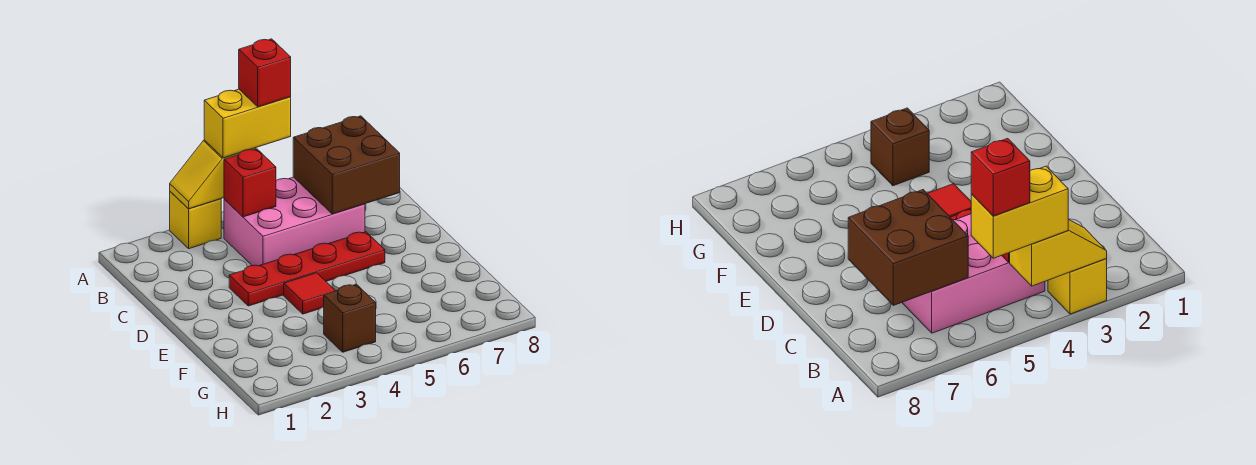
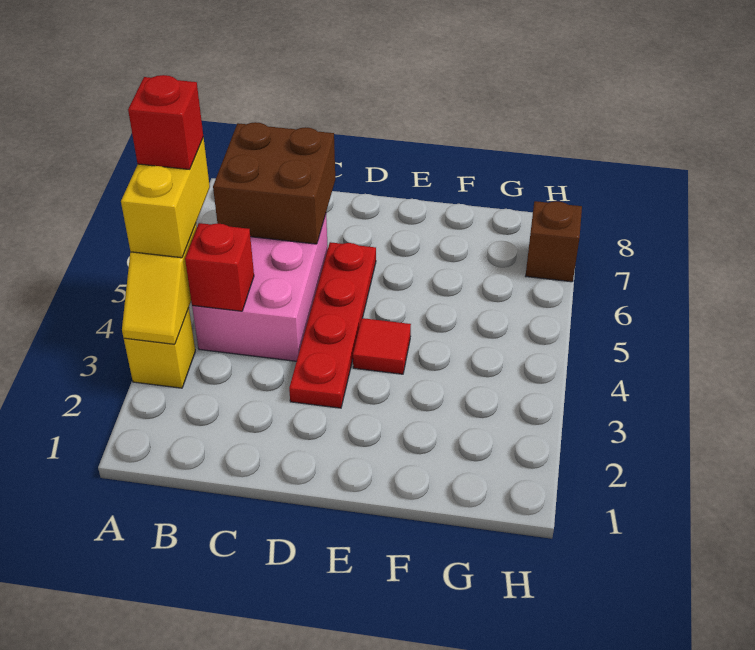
brown brick G4 level 1 -> brown brick H7 level 1

